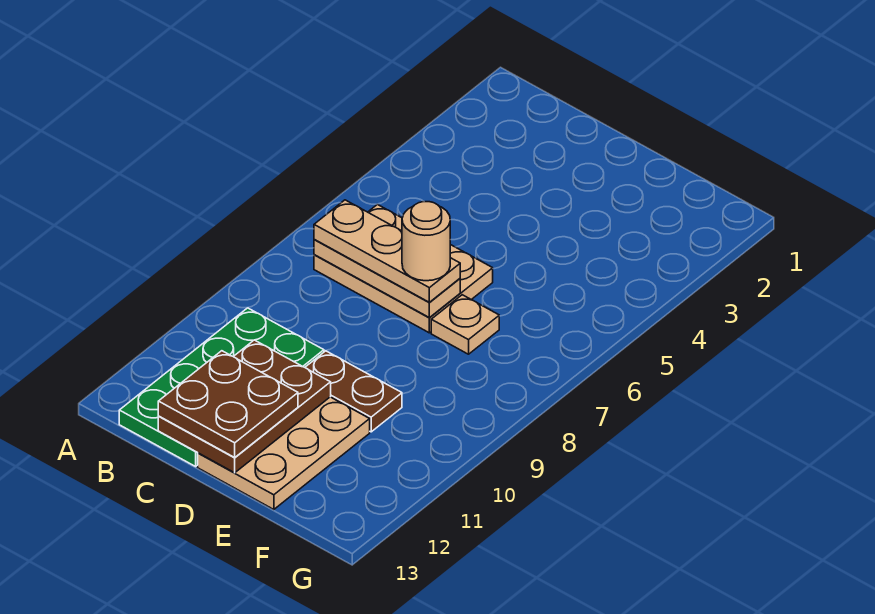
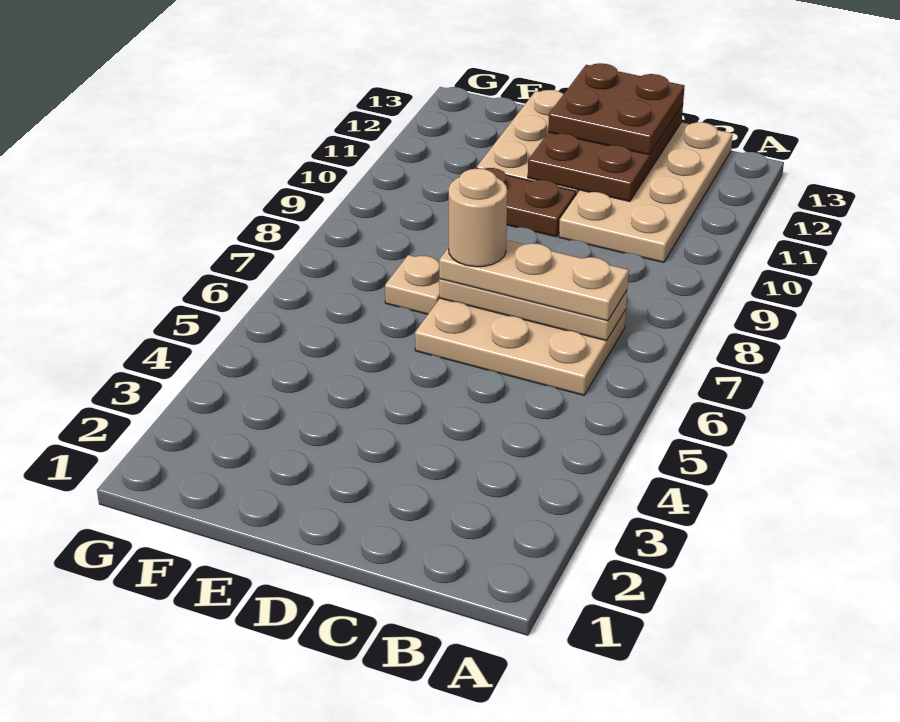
green plate B10:C13 level 1 -> tan plate B10:C13 level 1

